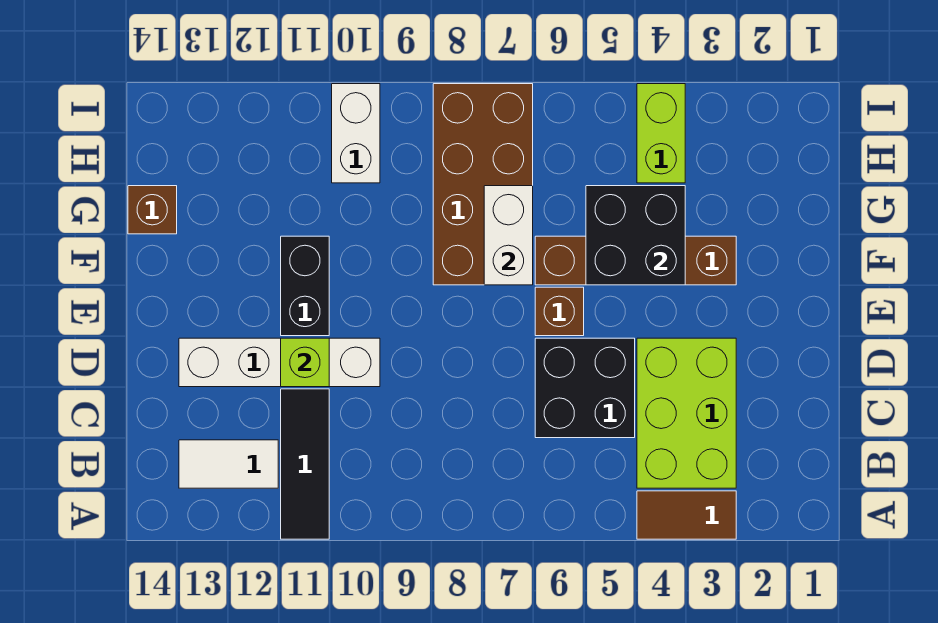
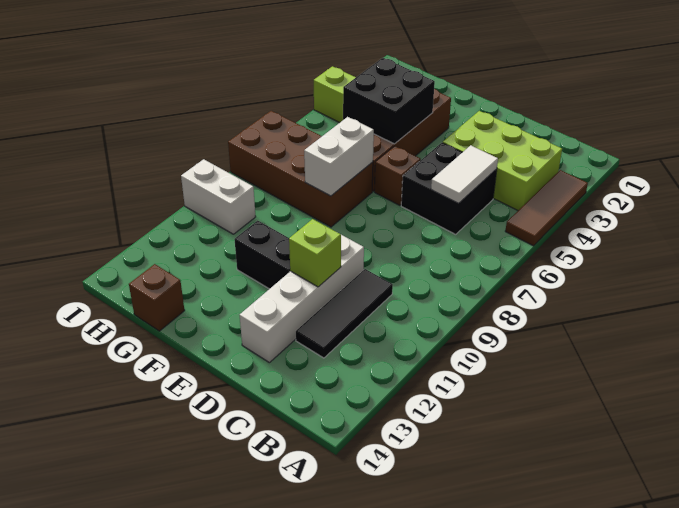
brown tile A3:A4 level 1 -> brown tile A3:A5 level 1
black tile A11:C11 level 1 -> black tile C10:C12 level 1
white tile B12:B13 level 1 -> white tile C5:C6 level 2
white brick F7:G7 level 2 -> white brick F7:F8 level 2

